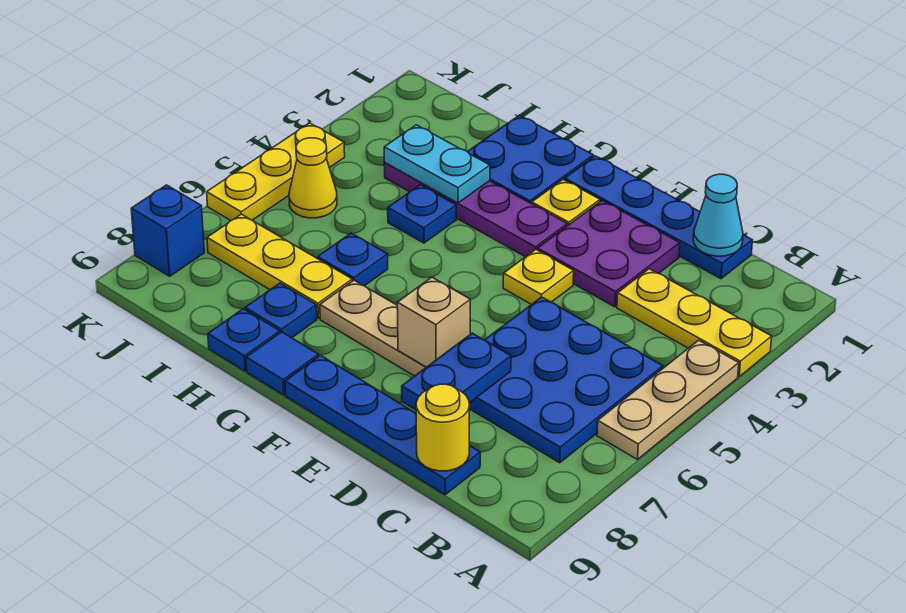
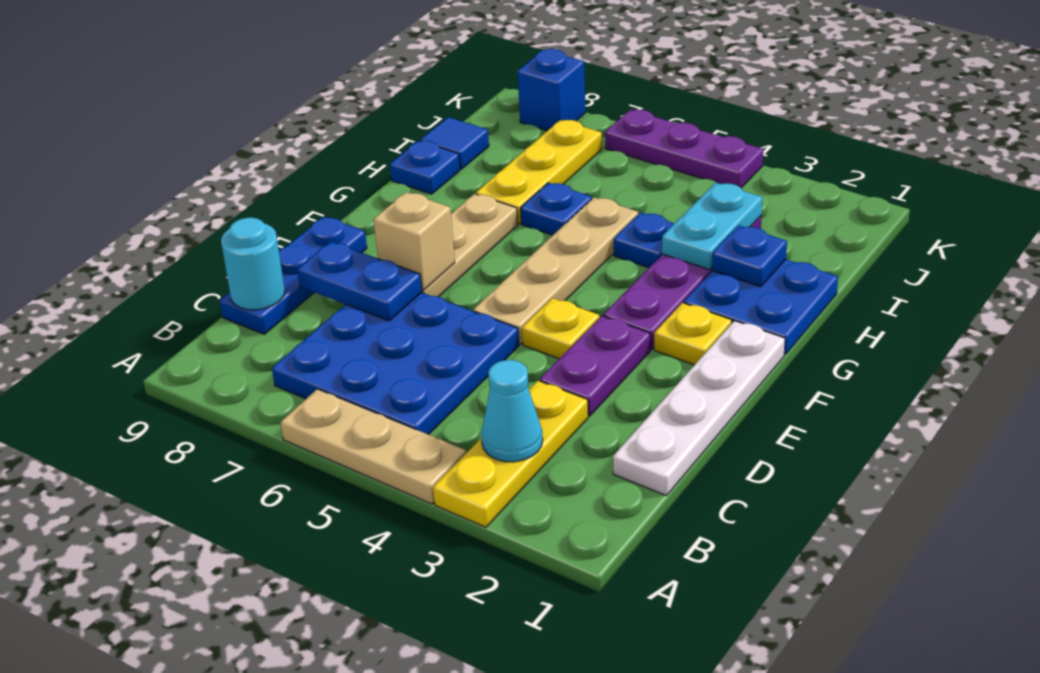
blue plate C1:F1 level 1 -> white plate C1:F1 level 1
cyan cone C1 level 2 -> cyan cone B3 level 2
blue plate C9:F9 level 1 -> blue plate C9:E9 level 1
yellow round brick C9 level 2 -> cyan round brick C9 level 2
purple plate D2:E3 level 1 -> purple plate D3:E3 level 1
none -> tan plate E5:H5 level 1
blue tile G9 level 1 -> blue tile I9 level 1
blue plate H8 level 1 -> blue plate H2 level 2
yellow cone J5 level 1 -> none
yellow plate K4:K6 level 1 -> purple plate K4:K6 level 1

